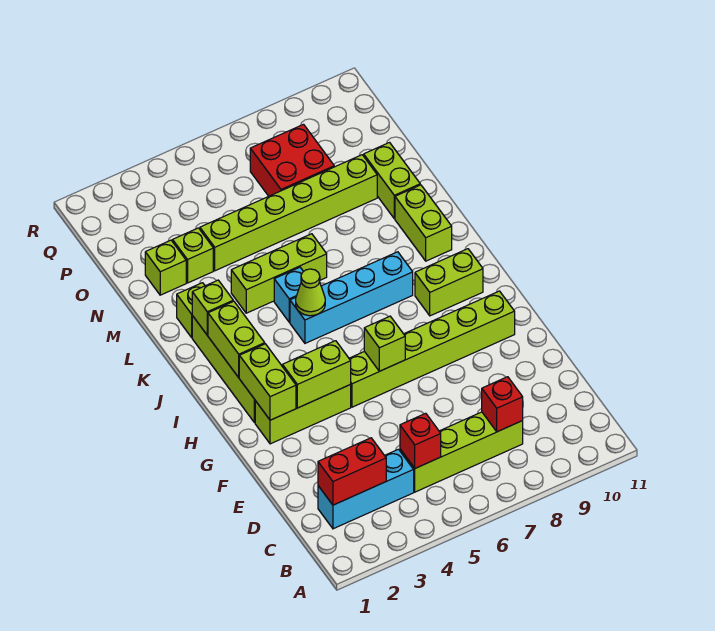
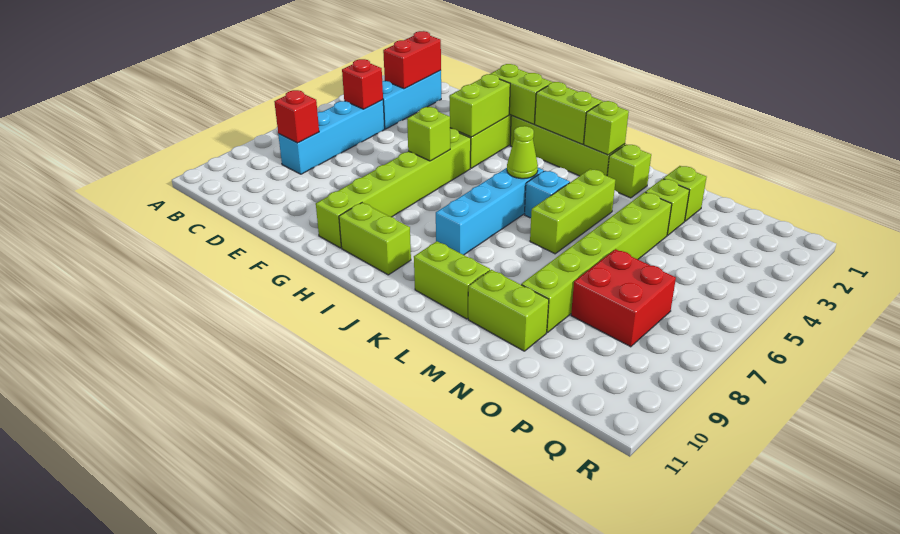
lime brick C5:C8 level 1 -> cyan brick C5:C8 level 1
lime brick I9:I10 level 1 -> lime brick H10:I10 level 1

